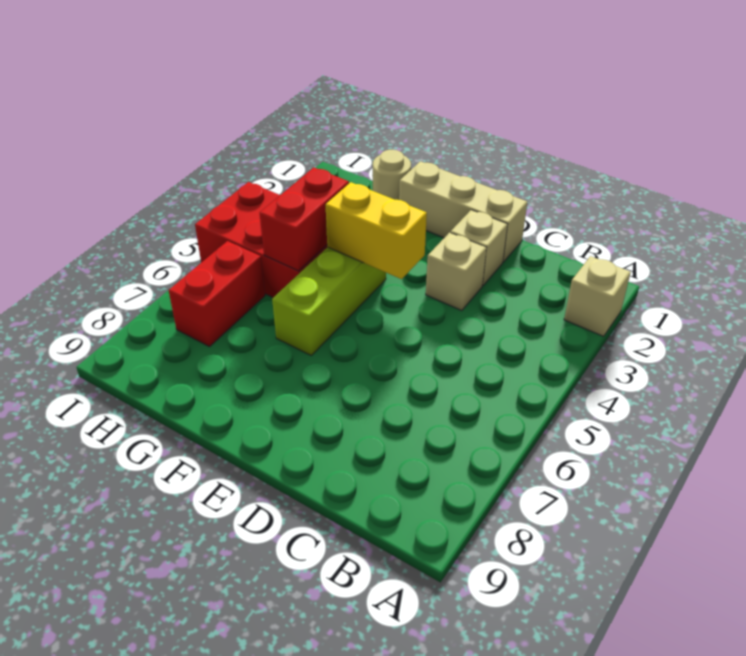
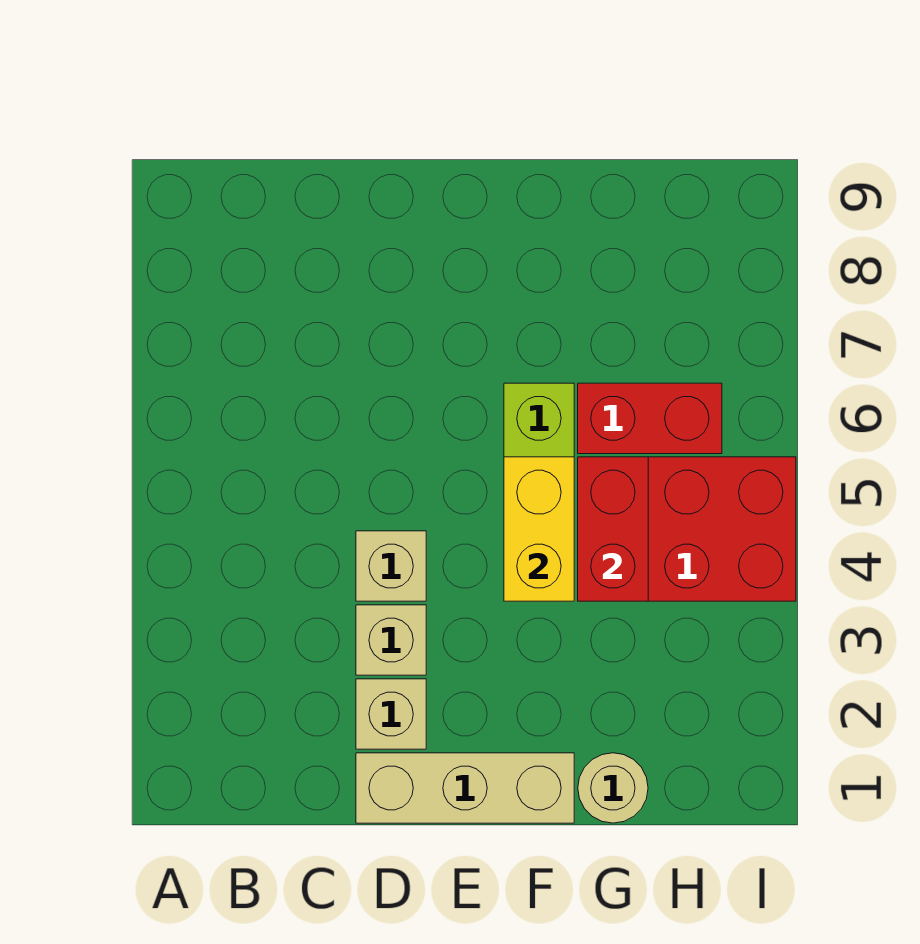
tan brick A2 level 1 -> tan brick D4 level 1
yellow brick E4:F4 level 2 -> yellow brick F4:F5 level 2
red brick H6:H7 level 1 -> red brick G6:H6 level 1

